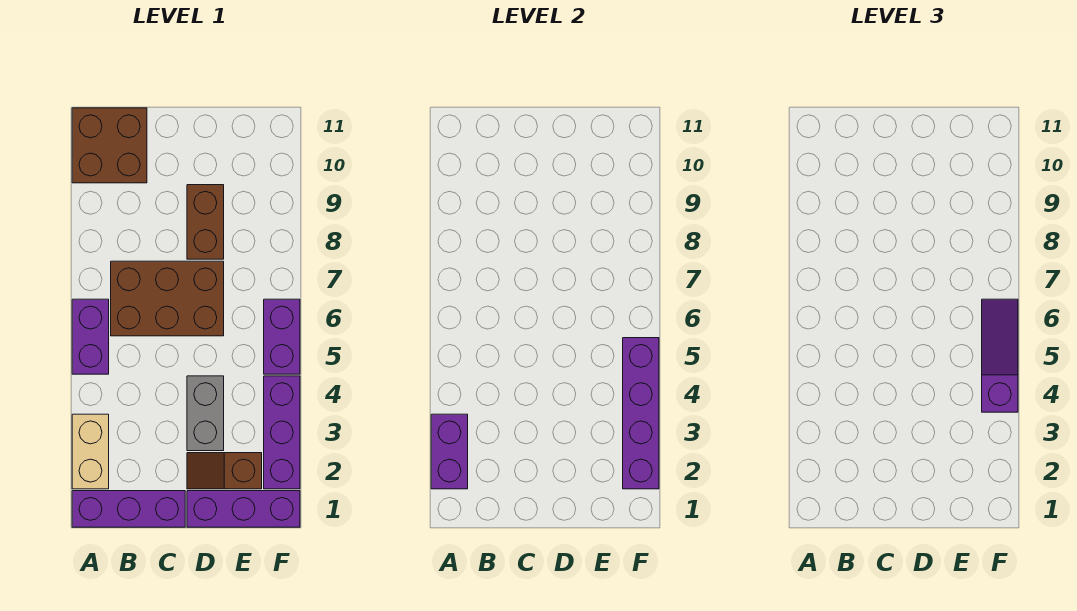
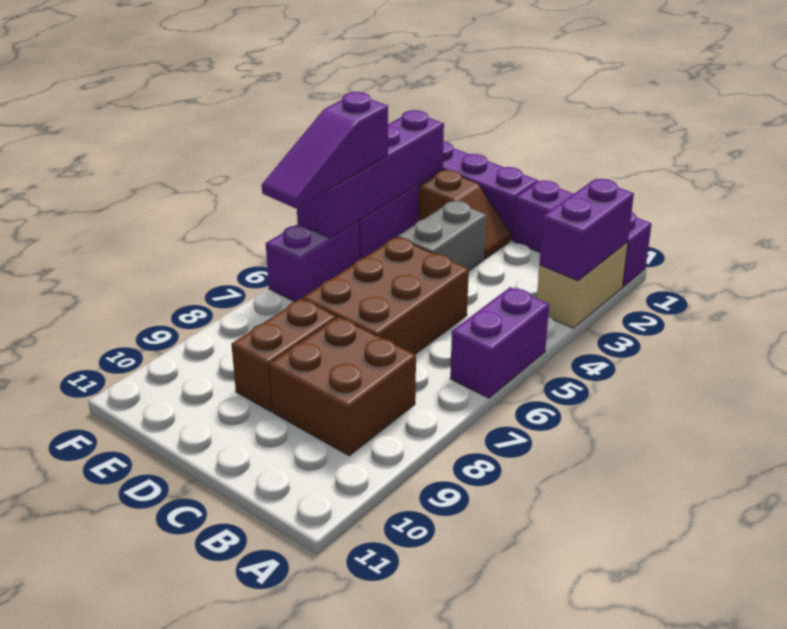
brown brick A10:B11 level 1 -> brown brick B8:C9 level 1
brown brick B6:D7 level 1 -> brown brick C5:D7 level 1

